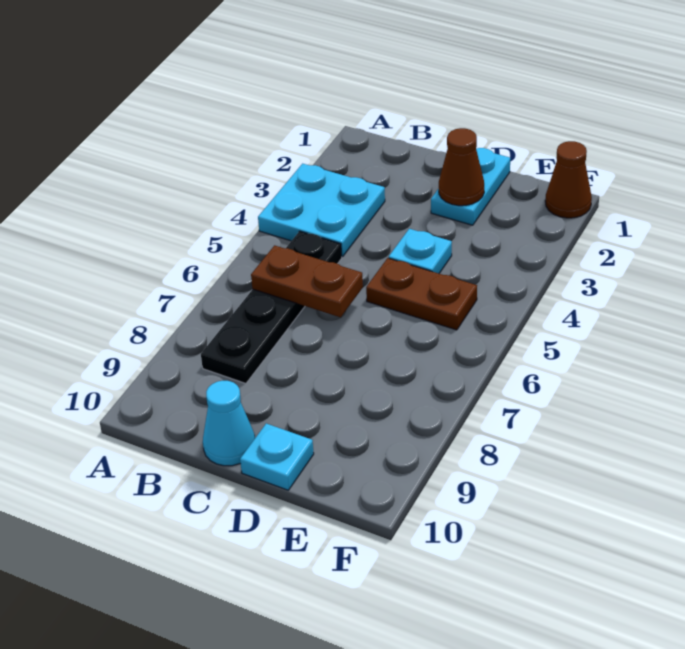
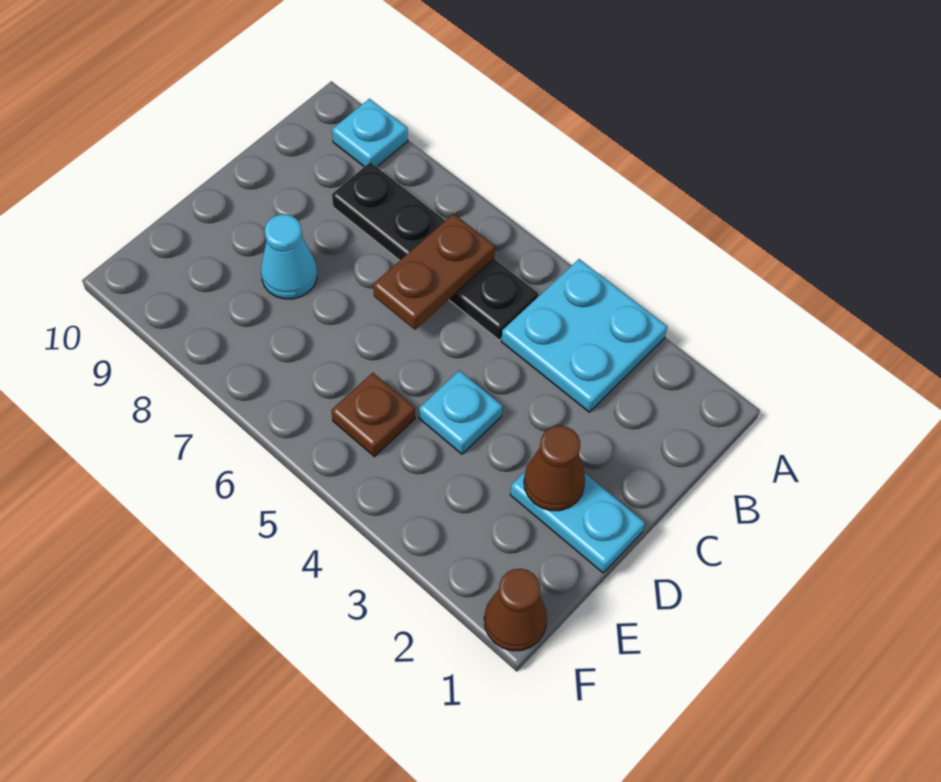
cyan cone C10 level 1 -> cyan cone D8 level 1
brown plate D5:E5 level 1 -> brown plate E5 level 1
cyan plate D10 level 1 -> cyan plate A9 level 1

